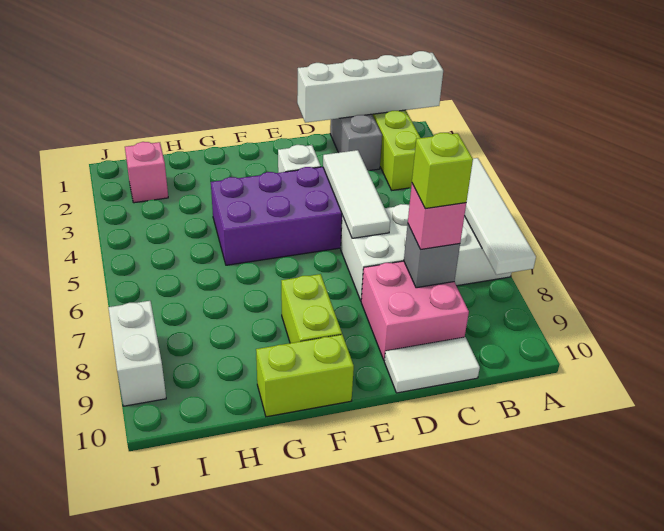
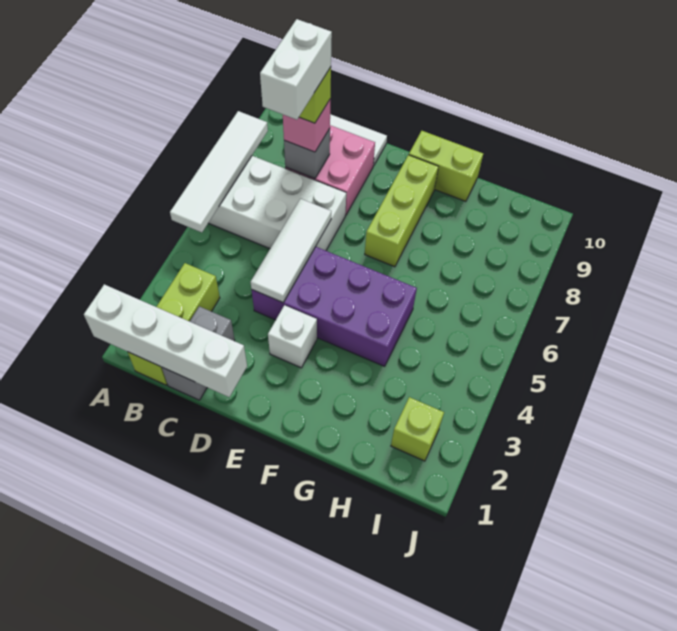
lime brick F8:F9 level 1 -> lime brick F7:F9 level 1
pink brick I2 level 1 -> lime brick I2 level 1
white brick J8:J9 level 1 -> white brick C7:C8 level 5

